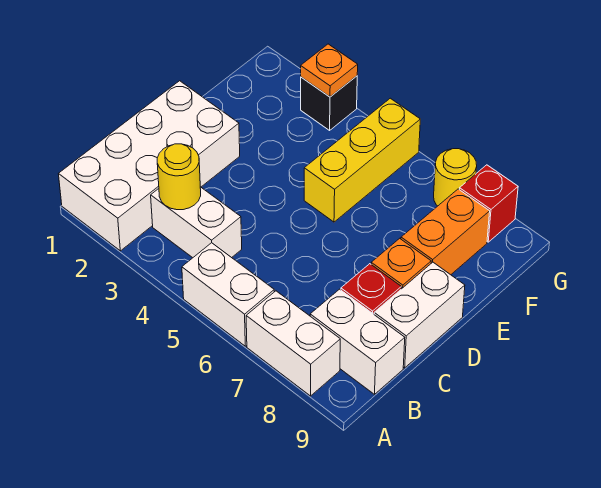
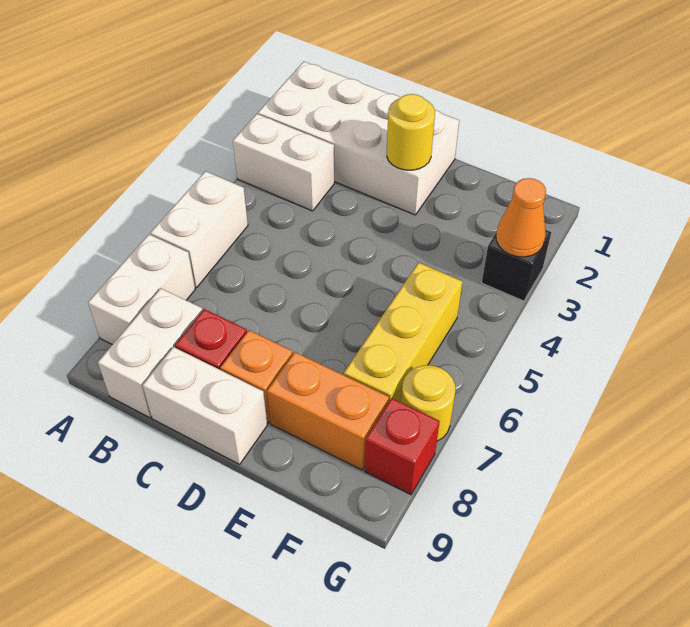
white brick B3:B4 level 1 -> white brick A3:B3 level 1
yellow round brick B3 level 2 -> yellow round brick D2 level 2
yellow brick E5:G5 level 1 -> yellow brick F5:F7 level 1
orange plate G3 level 2 -> orange cone G3 level 2

